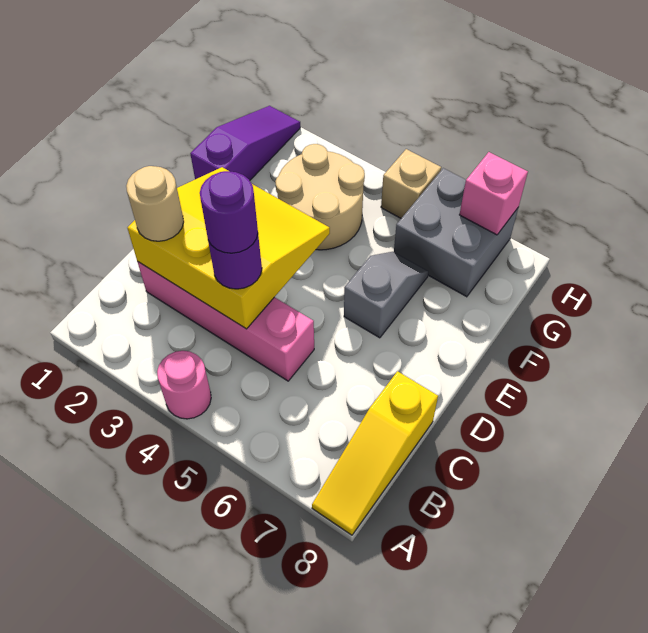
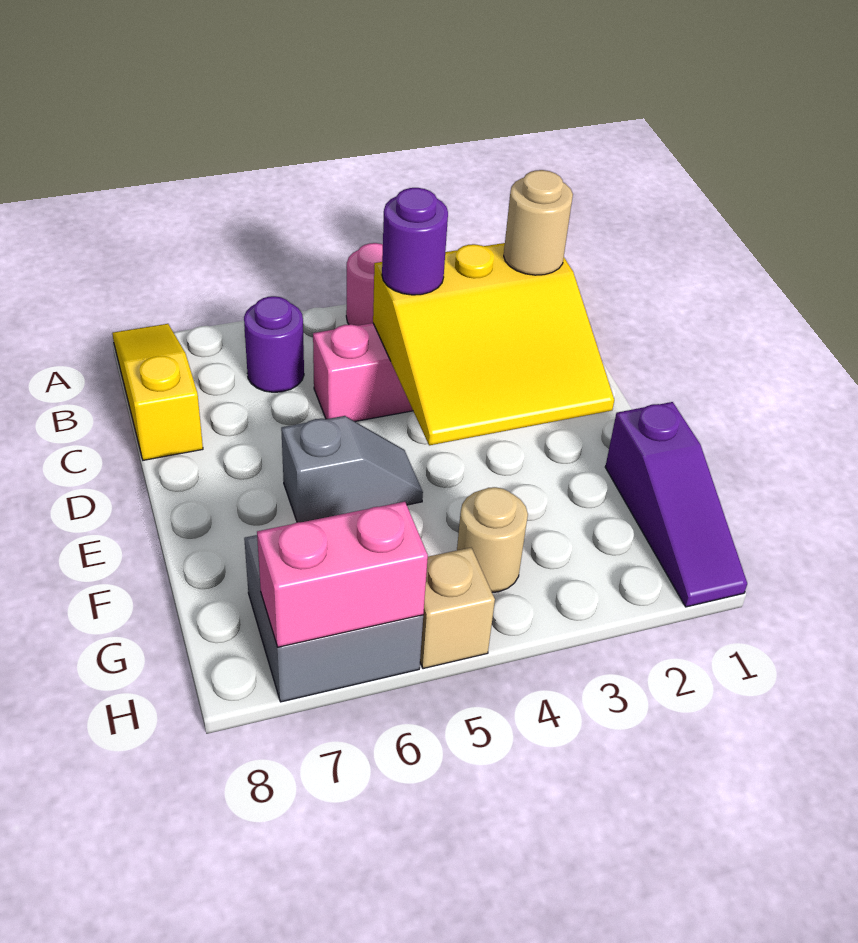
purple round brick C4 level 4 -> purple round brick B6 level 1
grey slope E6:F6 level 1 top E -> grey slope E5:E6 level 1 top 6
tan round brick F3:G4 level 1 -> tan round brick G4 level 1
pink brick H7 level 2 -> pink brick H6:H7 level 2

